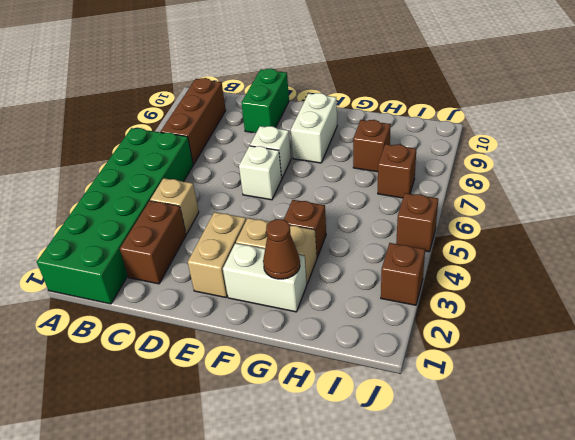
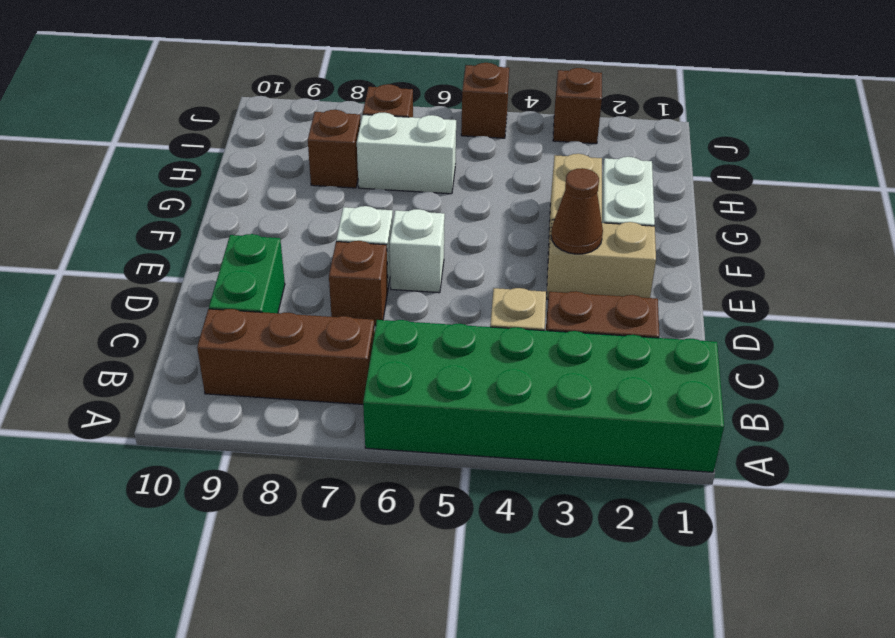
green brick D9:D10 level 1 -> green brick C9:D9 level 1
white brick F8:F9 level 1 -> white brick H6:H7 level 1
brown cone G2 level 2 -> brown cone E3 level 2
brown brick G4 level 1 -> brown brick D7 level 1

